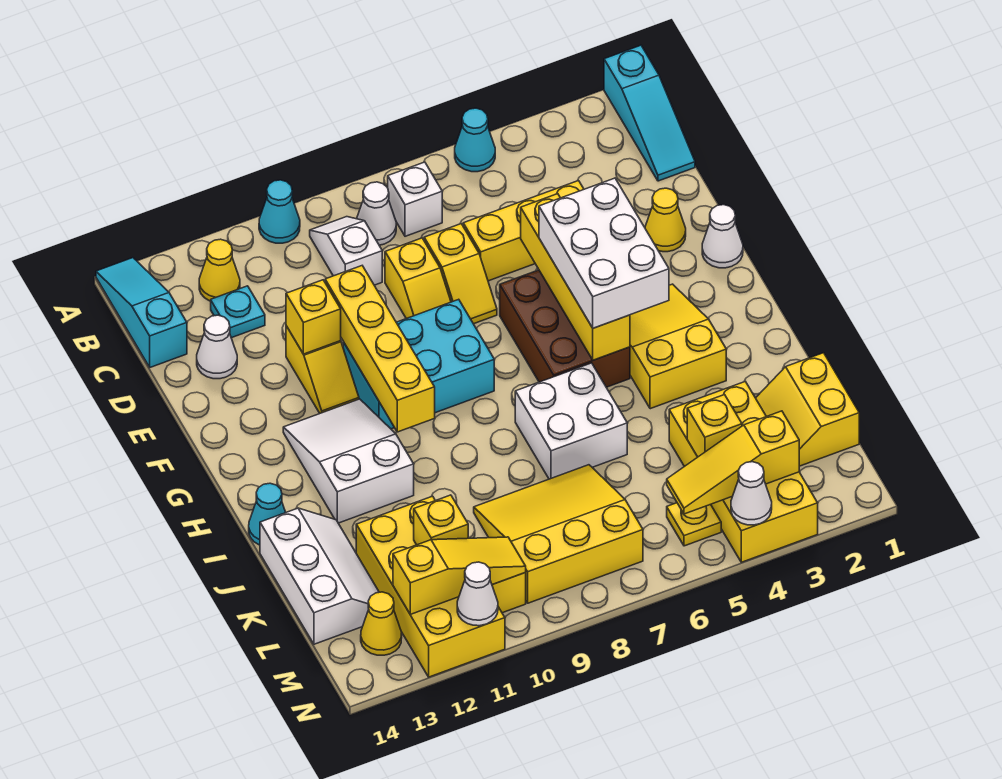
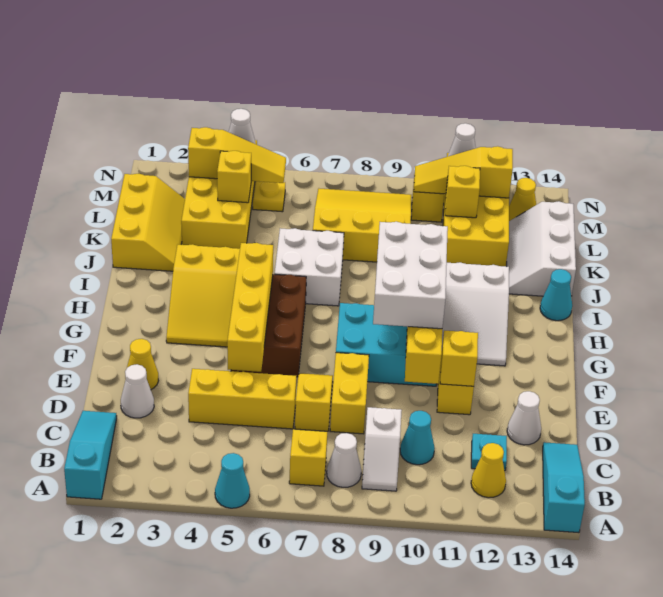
cyan cone A10 level 1 -> cyan cone C10 level 1
cyan slope A14:C14 level 1 top C -> cyan slope A14:C14 level 1 top A
white brick B7 level 1 -> yellow brick B7 level 1
yellow slope D8:E8 level 1 top D -> yellow brick D8:E8 level 1
white cone F1 level 1 -> white cone D2 level 1
white brick F4:H5 level 3 -> white brick F9:H10 level 3
yellow slope K1:L2 level 1 top 1 -> yellow slope J1:L2 level 1 top 1
yellow slope K7:M9 level 1 top M -> yellow slope K7:M9 level 1 top K

